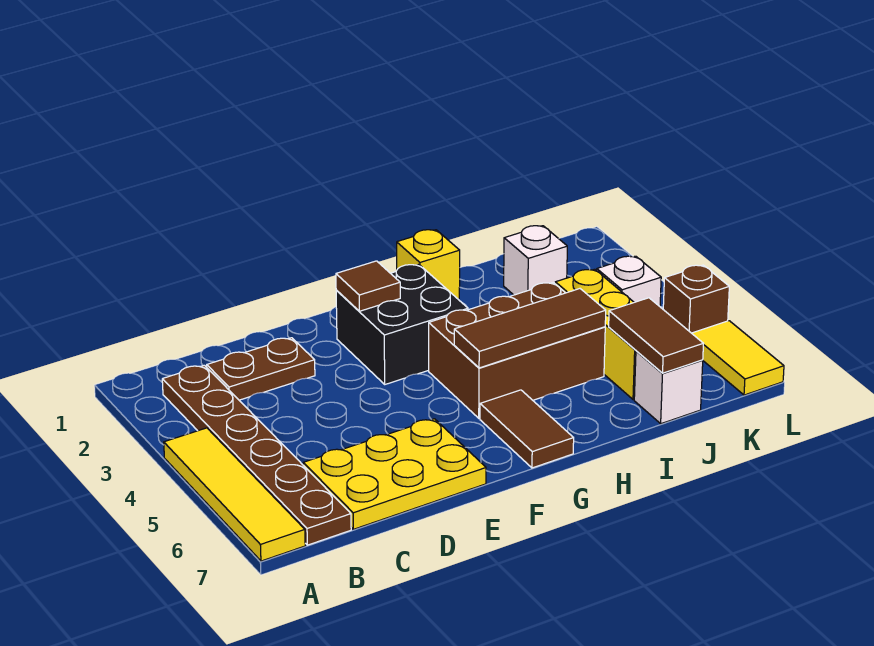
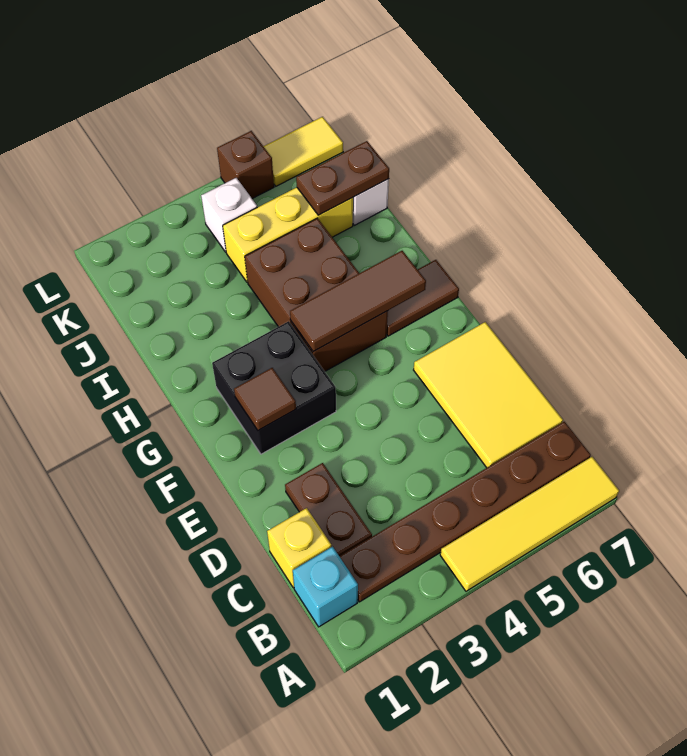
none -> cyan brick B1 level 1
yellow plate C6:E7 level 1 -> yellow tile C6:E7 level 1
brown tile G5:I5 level 2 -> brown tile G4:G6 level 2
yellow brick H1 level 1 -> yellow brick C1 level 1
white brick J2 level 1 -> none
brown tile J6:J7 level 2 -> brown plate J6:J7 level 2

